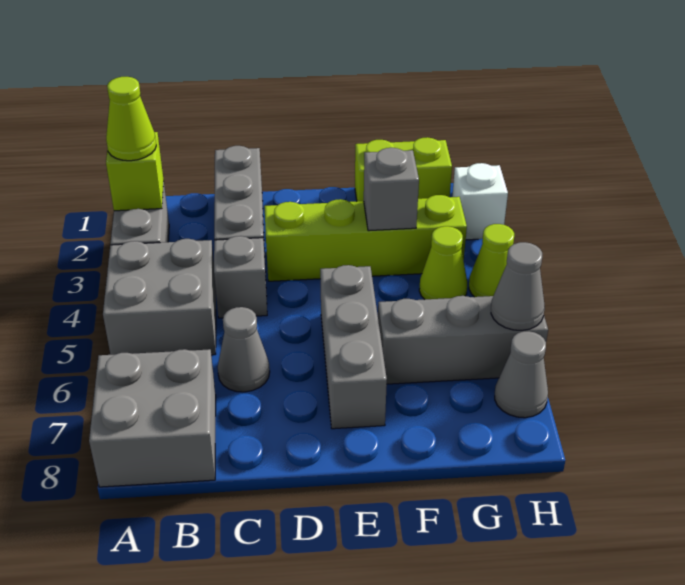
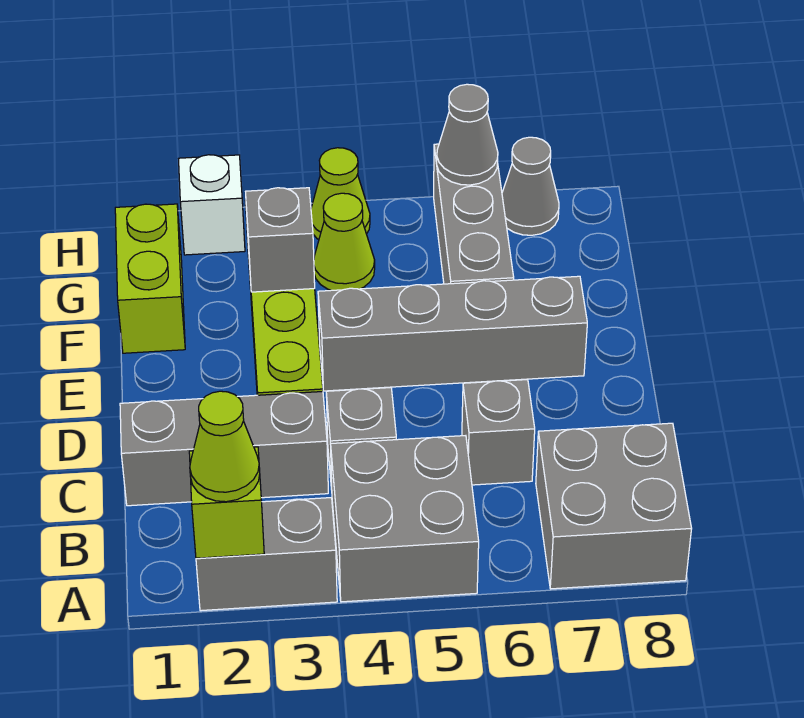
grey cone C6 level 1 -> grey brick C6 level 1
grey brick E5:E7 level 1 -> grey brick E4:E7 level 1

